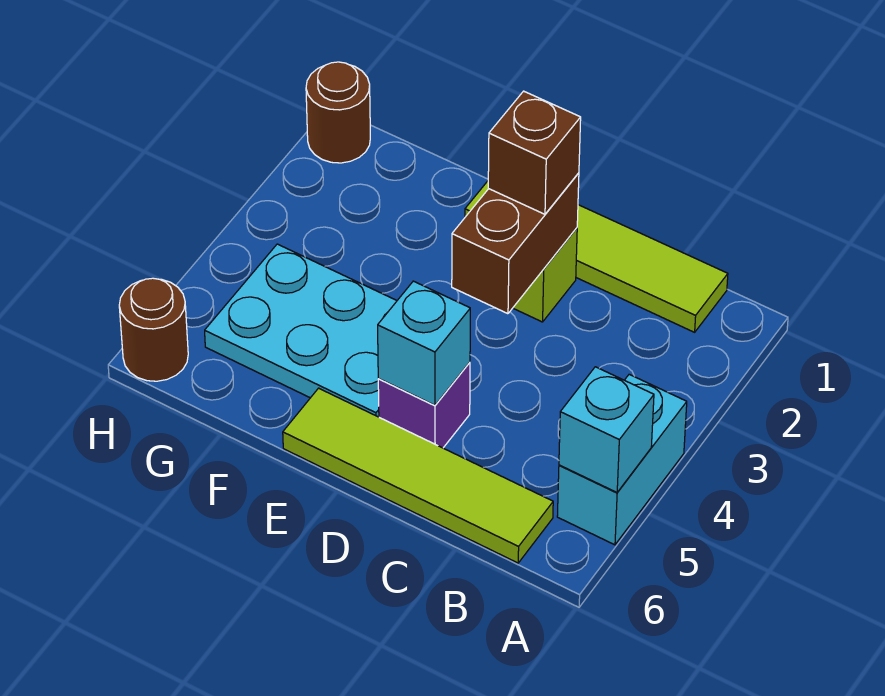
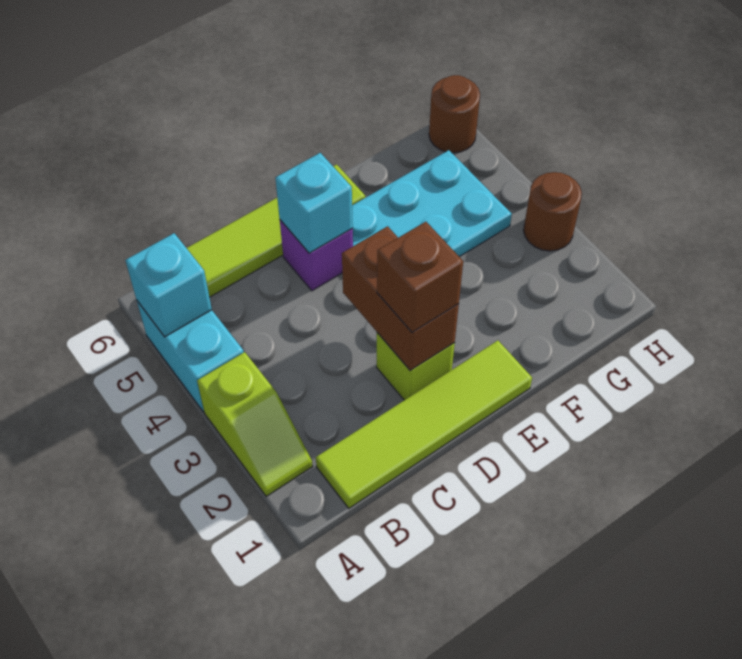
none -> lime slope A2:A3 level 1 top 3
brown round brick H1 level 1 -> brown round brick H3 level 1

